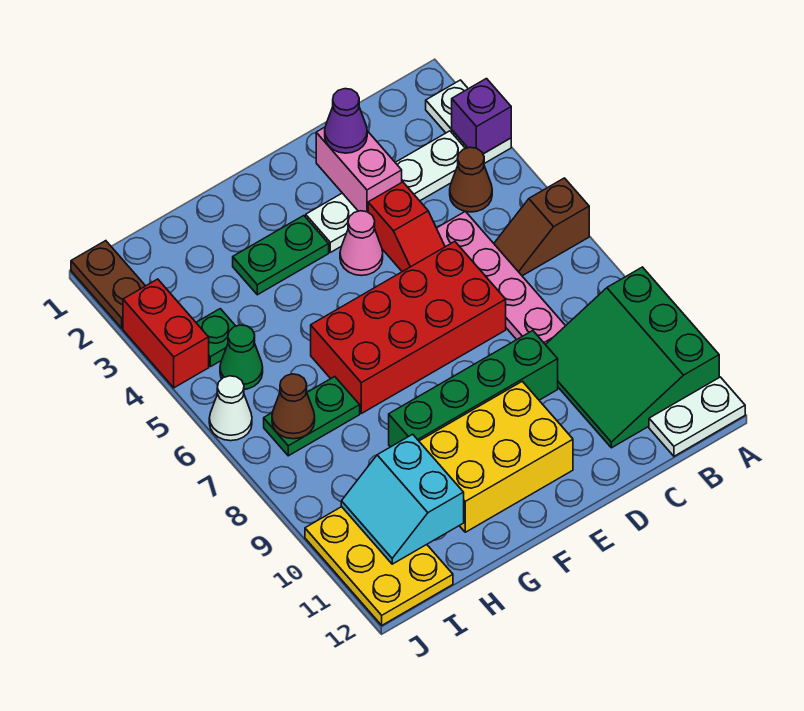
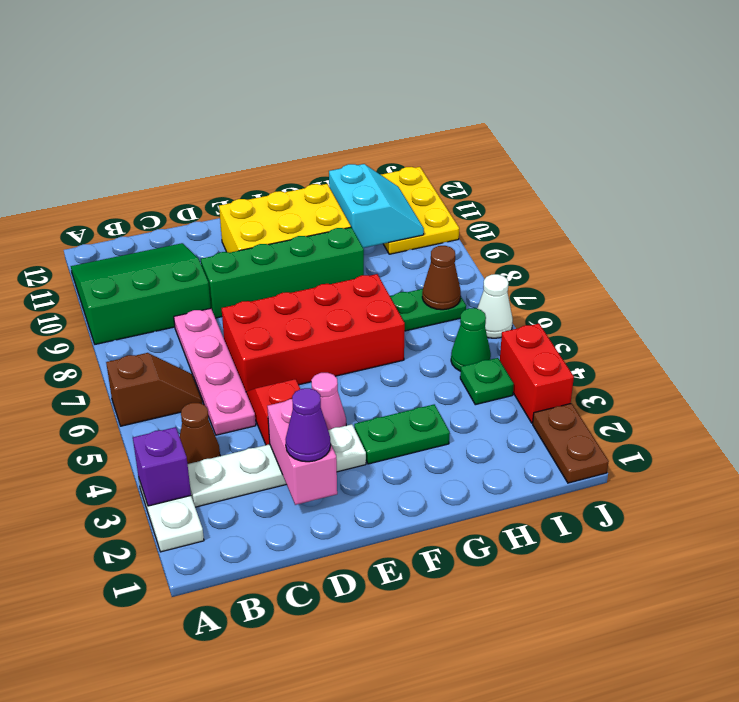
green slope A9:C11 level 1 top A -> green slope A9:C11 level 1 top 9
white plate A12:B12 level 1 -> none

